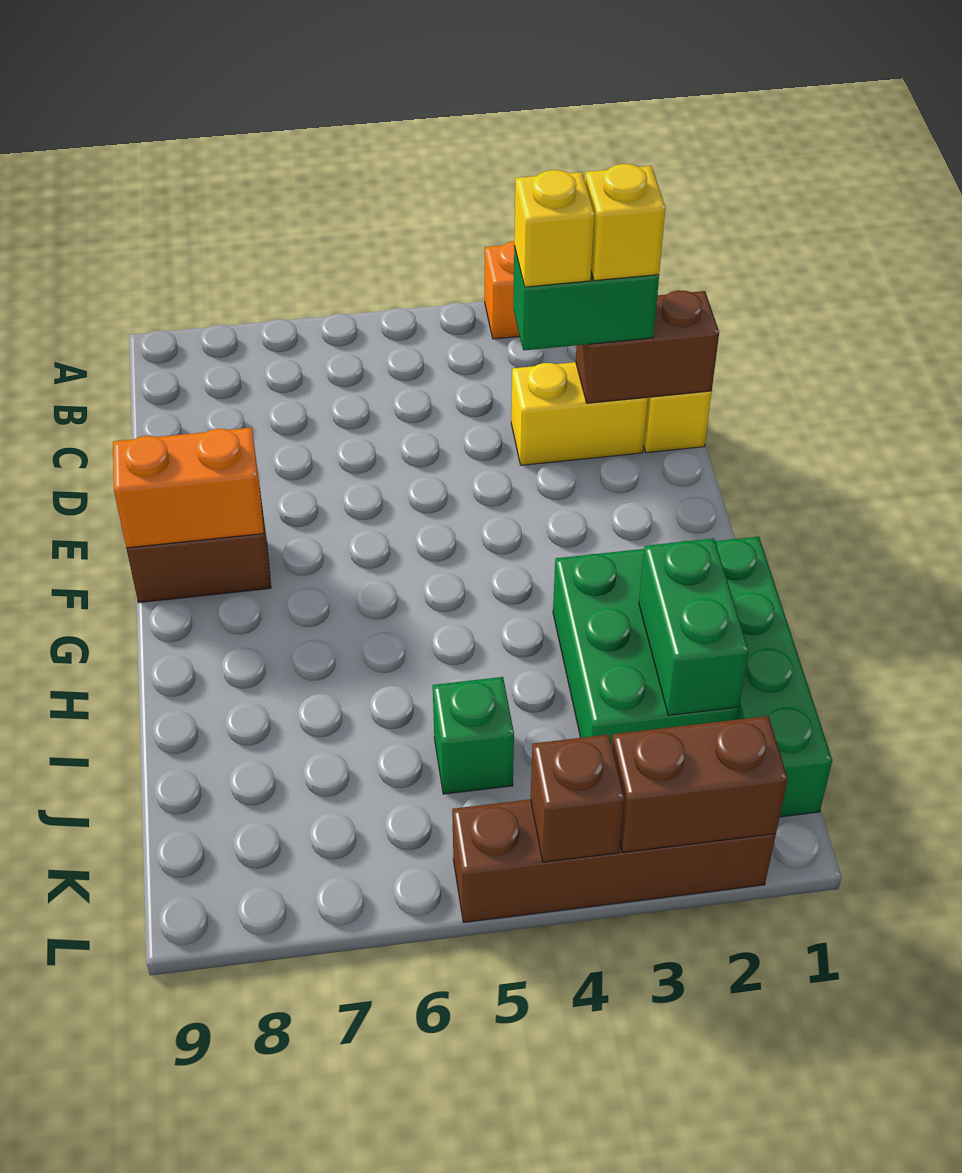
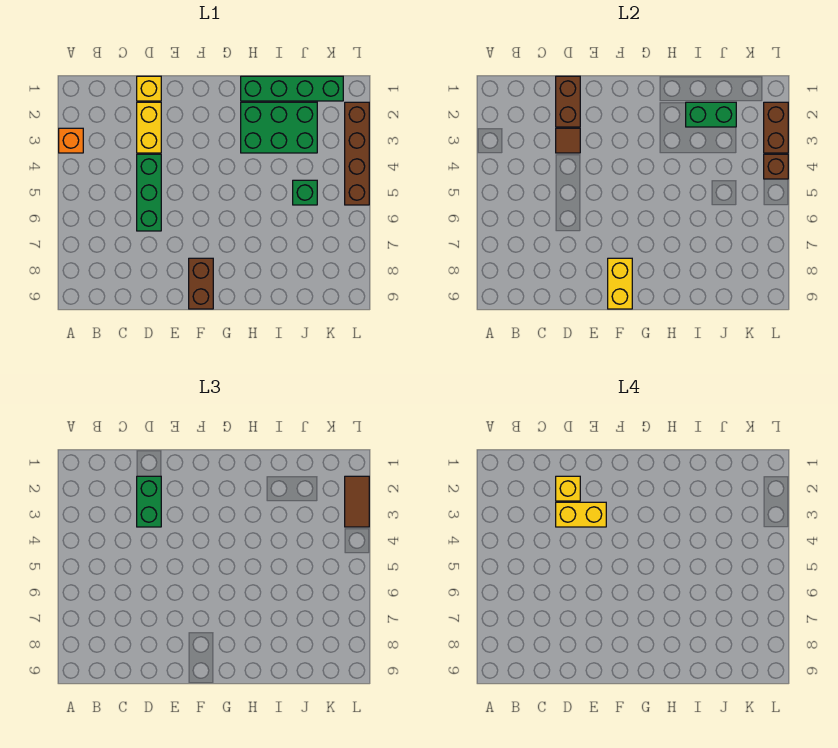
none -> brown tile D3 level 2
yellow brick D3 level 4 -> yellow brick D3:E3 level 4
none -> green brick D4:D6 level 1
orange brick F8:F9 level 2 -> yellow brick F8:F9 level 2
none -> brown tile L2:L3 level 3

